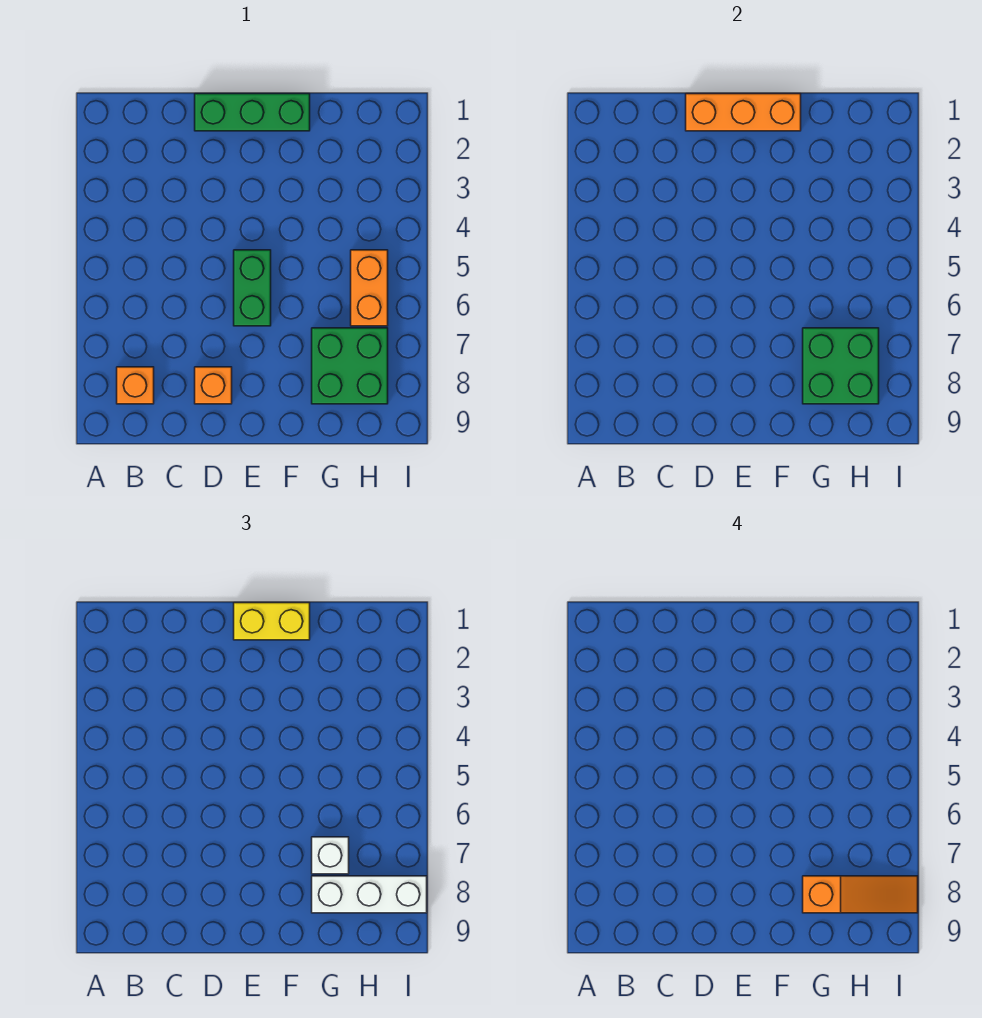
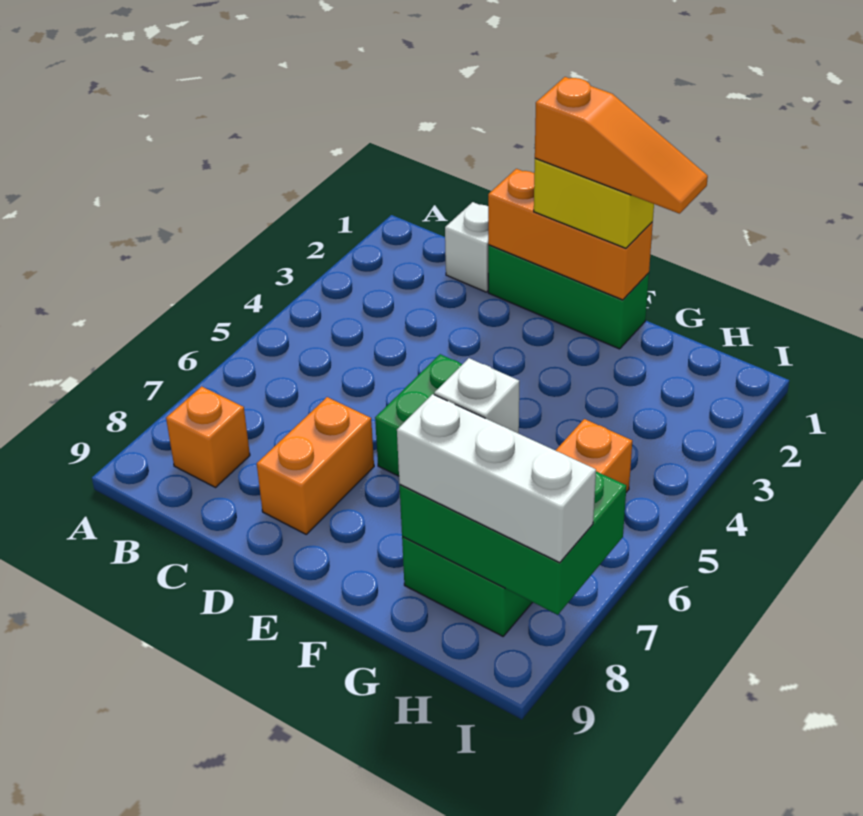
none -> white brick C1 level 1
orange brick D8 level 1 -> orange brick D7:D8 level 1
green brick G7:H8 level 2 -> green brick G7:I8 level 2
orange slope G8:I8 level 4 top G -> orange slope E1:G1 level 4 top E

